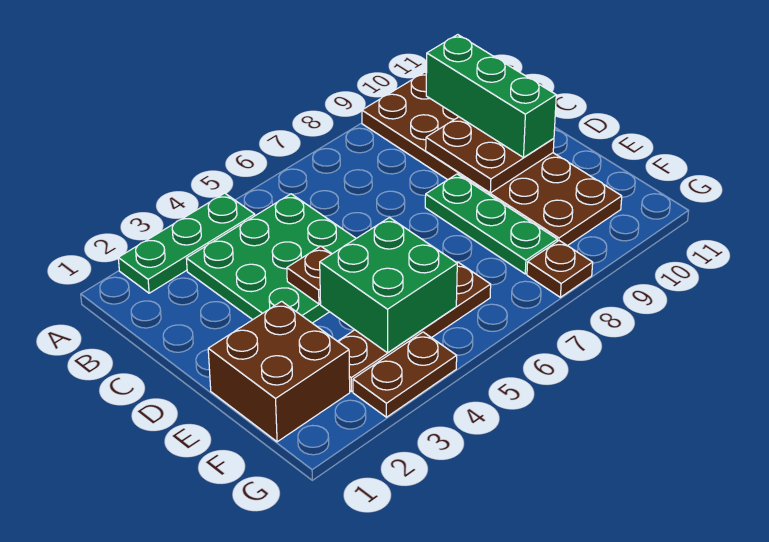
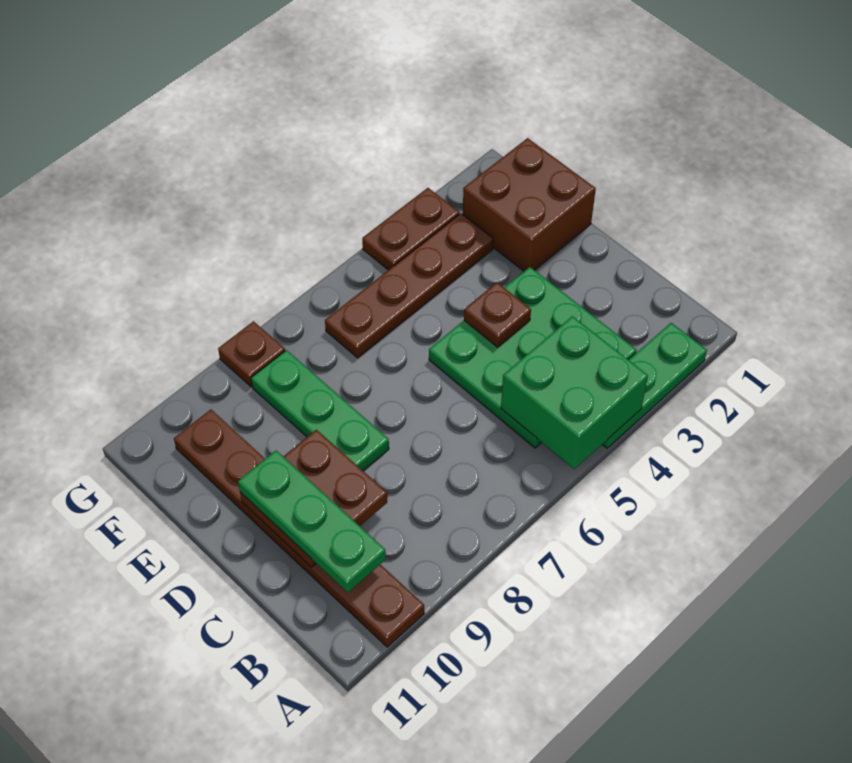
brown plate A9:F10 level 1 -> brown plate A10:F10 level 1
green brick B10:D10 level 3 -> green plate B10:D10 level 3
green brick E4:F5 level 2 -> green brick A4:B5 level 2

